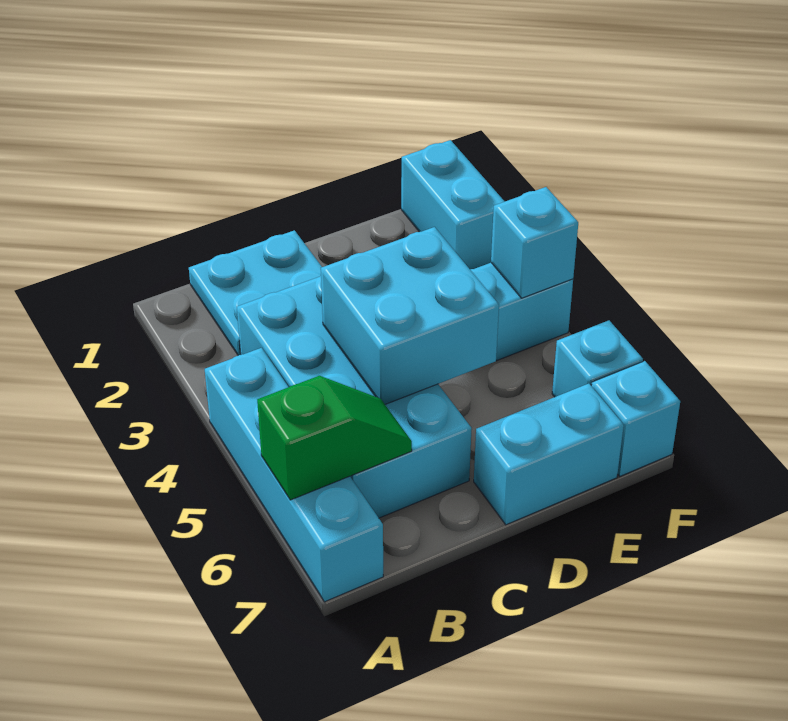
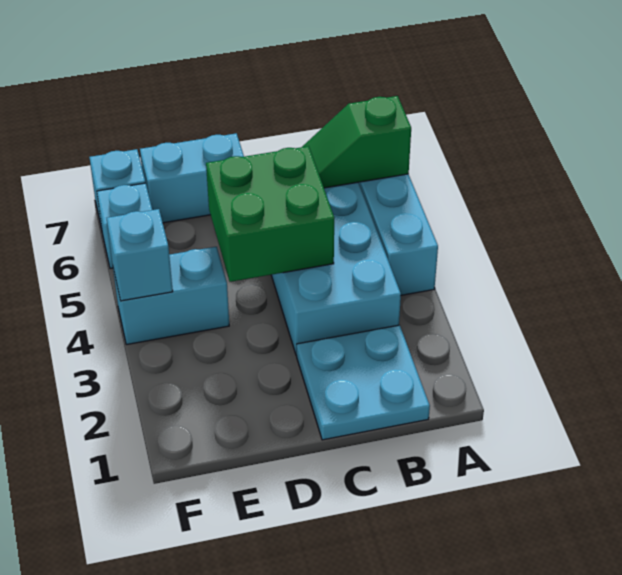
cyan brick C4:D5 level 2 -> green brick C4:D5 level 2
cyan brick F1:F2 level 1 -> none

